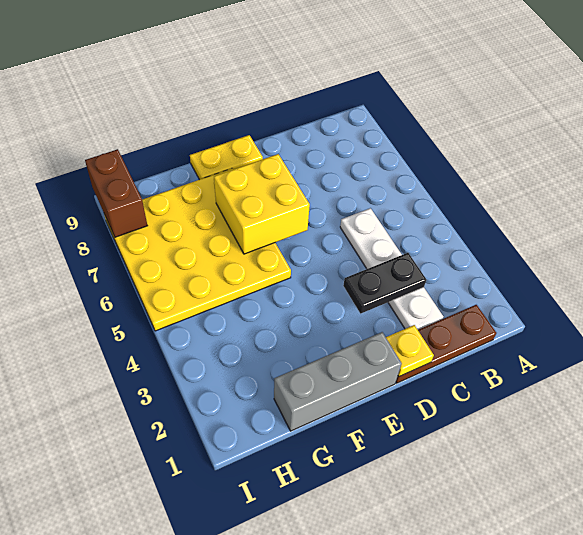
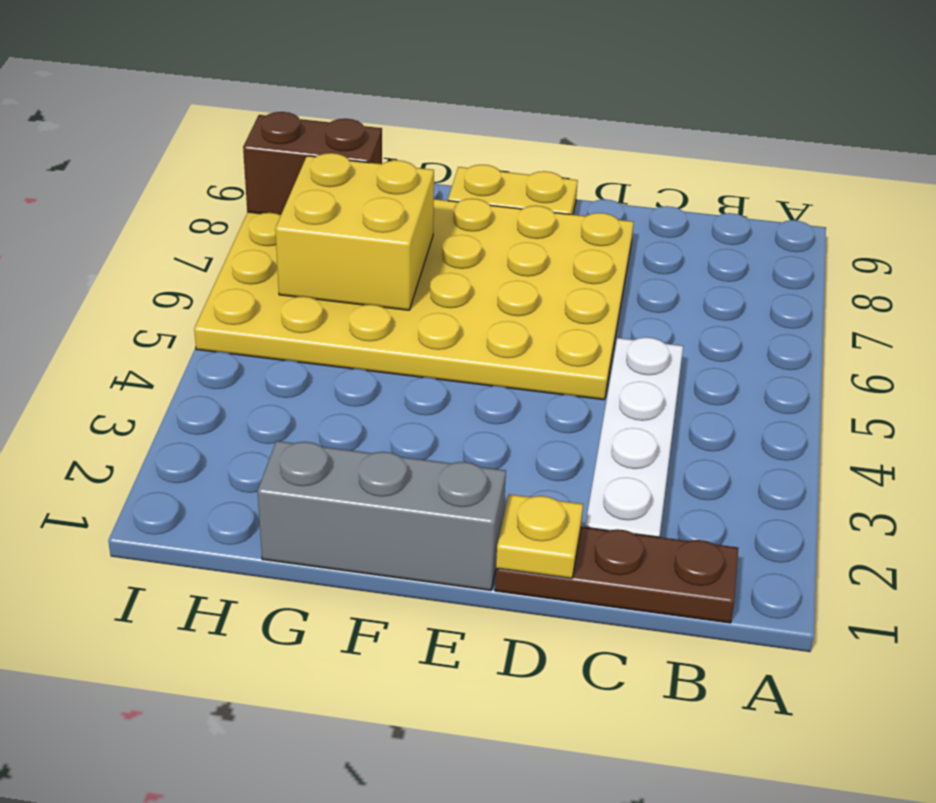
black plate C3:D3 level 2 -> none
yellow brick E6:F7 level 2 -> yellow brick G6:H7 level 2
yellow plate F5:I8 level 1 -> yellow plate D5:I8 level 1
brown brick I8:I9 level 2 -> brown brick H8:I8 level 2

